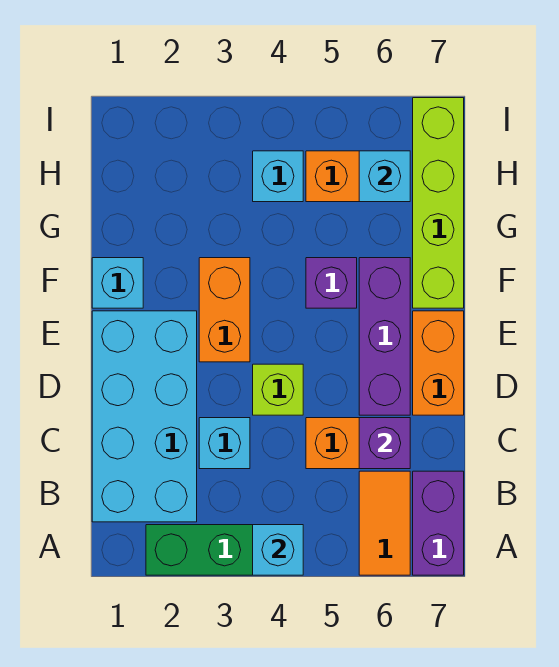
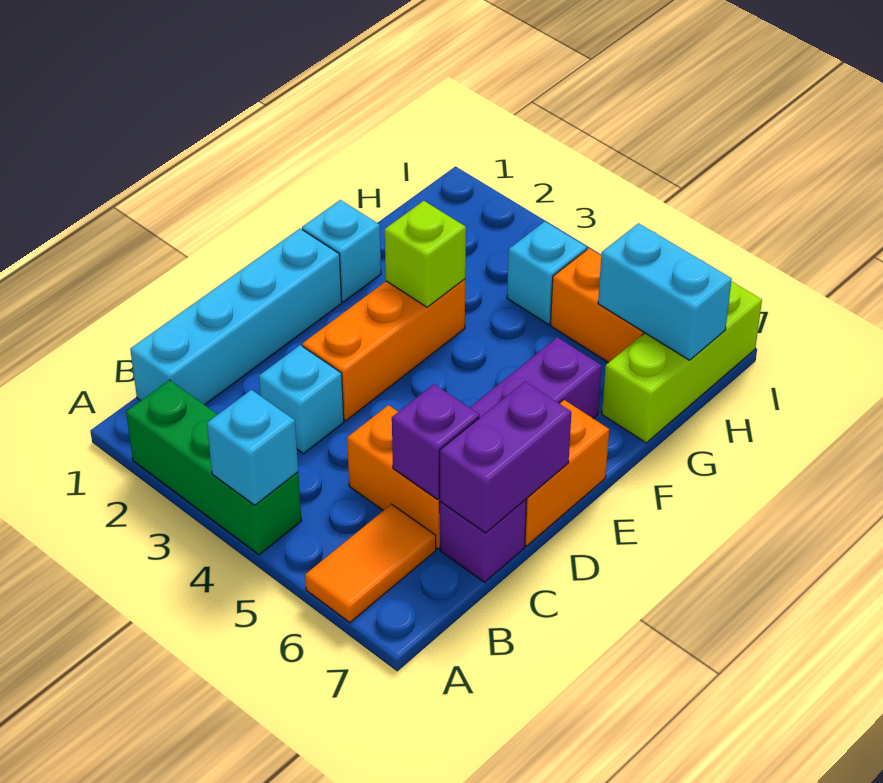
purple brick A7:B7 level 1 -> purple brick C7:D7 level 2
cyan brick B1:E2 level 1 -> cyan brick B1:E1 level 1
lime brick D4 level 1 -> lime brick F3 level 2
orange brick E3:F3 level 1 -> orange brick D3:F3 level 1
purple brick F5 level 1 -> purple brick C7 level 1
lime brick F7:I7 level 1 -> lime brick G7:I7 level 1
cyan brick H6 level 2 -> cyan brick H6:H7 level 2

